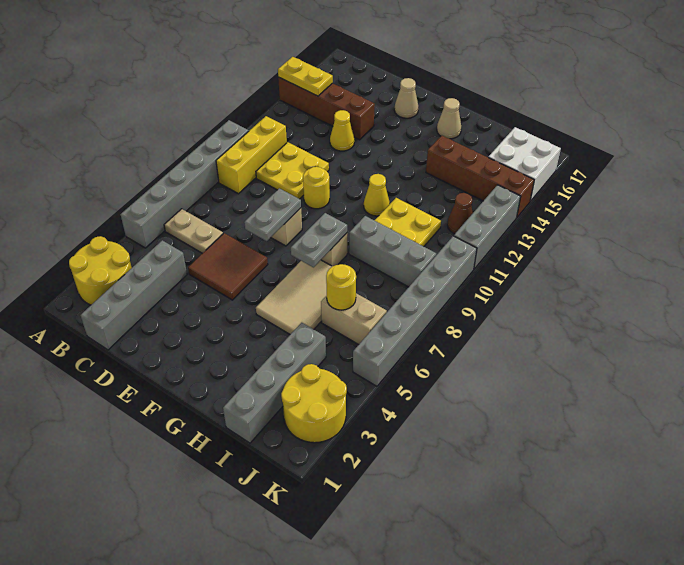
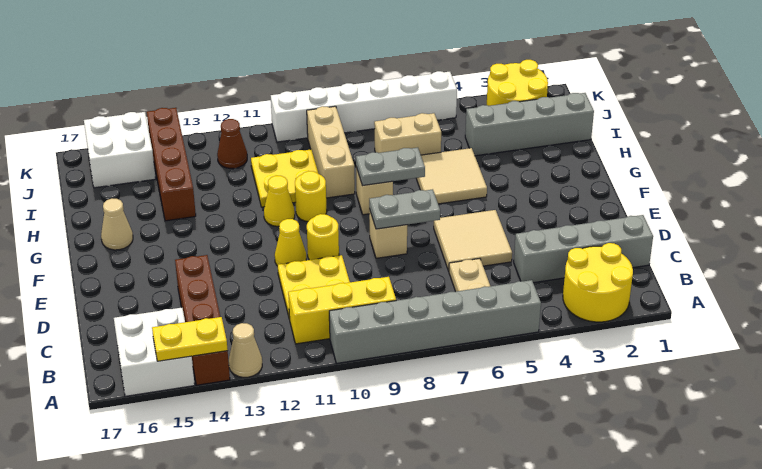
yellow plate A14:B14 level 2 -> yellow plate A14:A15 level 2
none -> white brick A15:B16 level 1
brown tile D5:E6 level 1 -> tan tile D5:E6 level 1
yellow cone D13 level 1 -> yellow cone E11 level 1
tan cone E16 level 1 -> tan cone A13 level 1
tan tile G5:H7 level 1 -> tan tile G5:H6 level 1
grey brick H9:J9 level 1 -> tan brick H9:J9 level 1
tan brick I6:J6 level 1 -> tan brick I6:I7 level 1
yellow round brick I6 level 2 -> yellow round brick G10 level 1
grey brick K5:K10 level 1 -> white brick K5:K10 level 1
grey brick K11:K13 level 1 -> none

